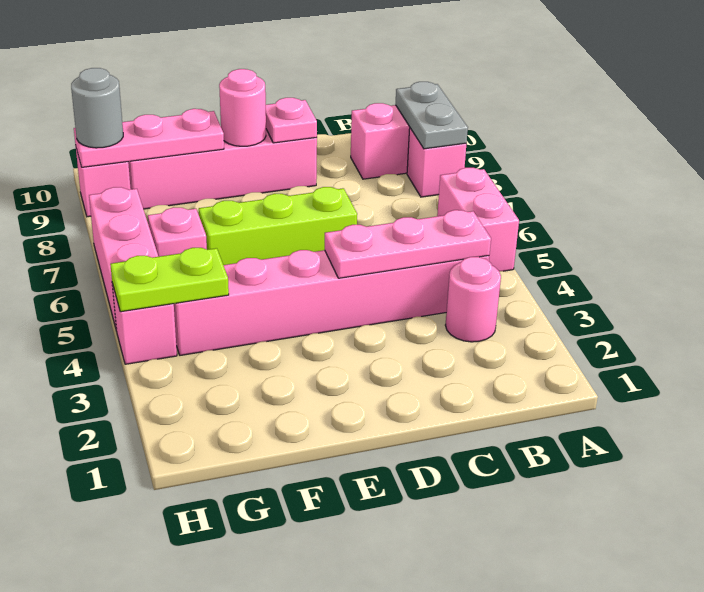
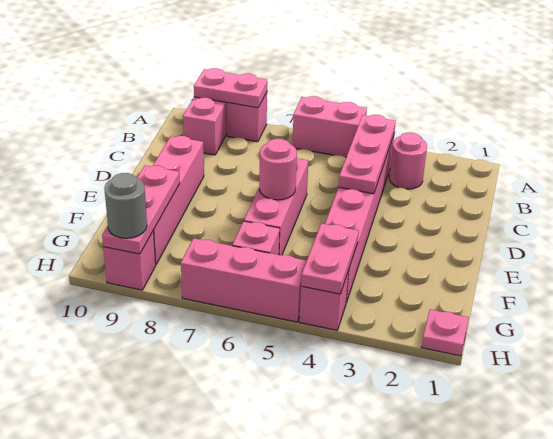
grey plate A8:A9 level 2 -> pink plate A8:A9 level 2
lime brick D6:F6 level 1 -> pink brick D6:F6 level 1
pink plate D9 level 2 -> pink plate H1 level 1
pink round brick E9 level 2 -> pink round brick E6 level 2
lime plate G4:H4 level 2 -> pink plate G4:H4 level 2

